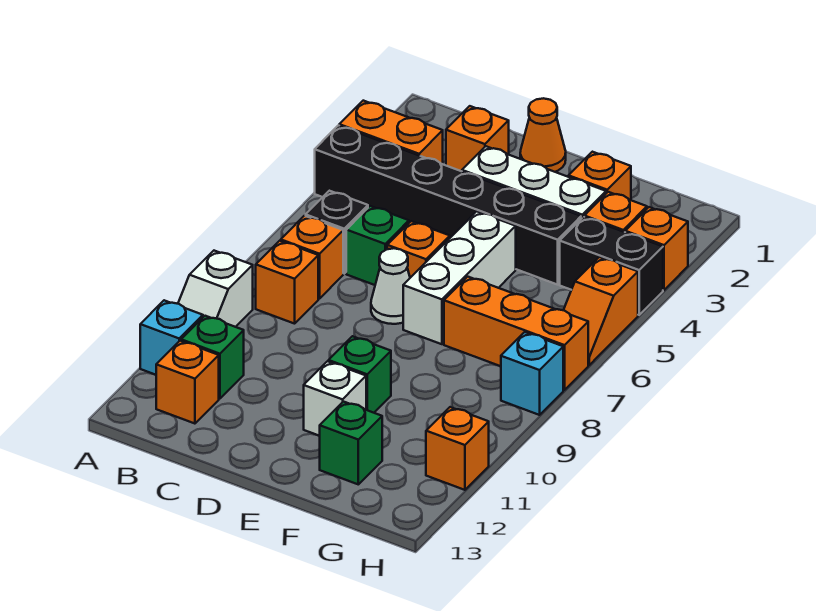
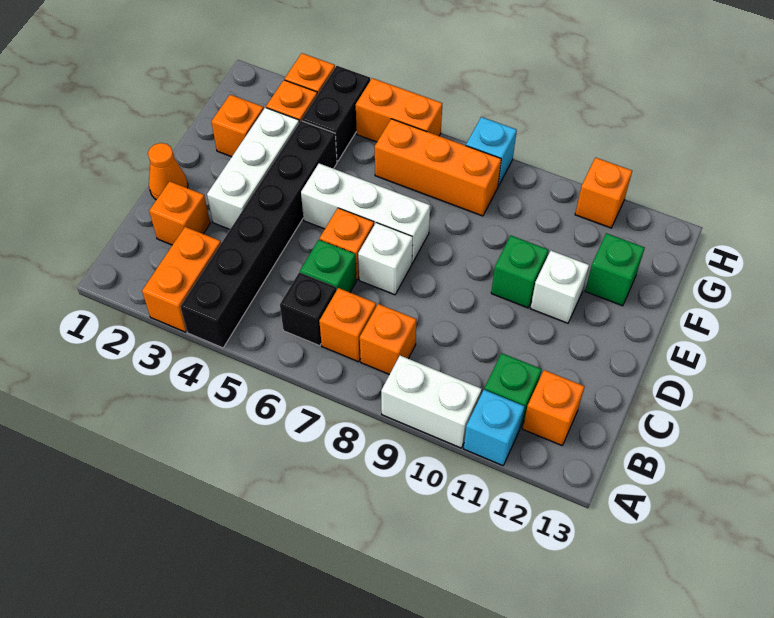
white slope A9:A10 level 1 top 9 -> white brick A9:A10 level 1
white cone D7 level 1 -> white brick D7 level 1
orange brick F7:H7 level 1 -> orange brick G6:G8 level 1
orange slope H5:H6 level 1 top 5 -> orange brick H5:H6 level 1

